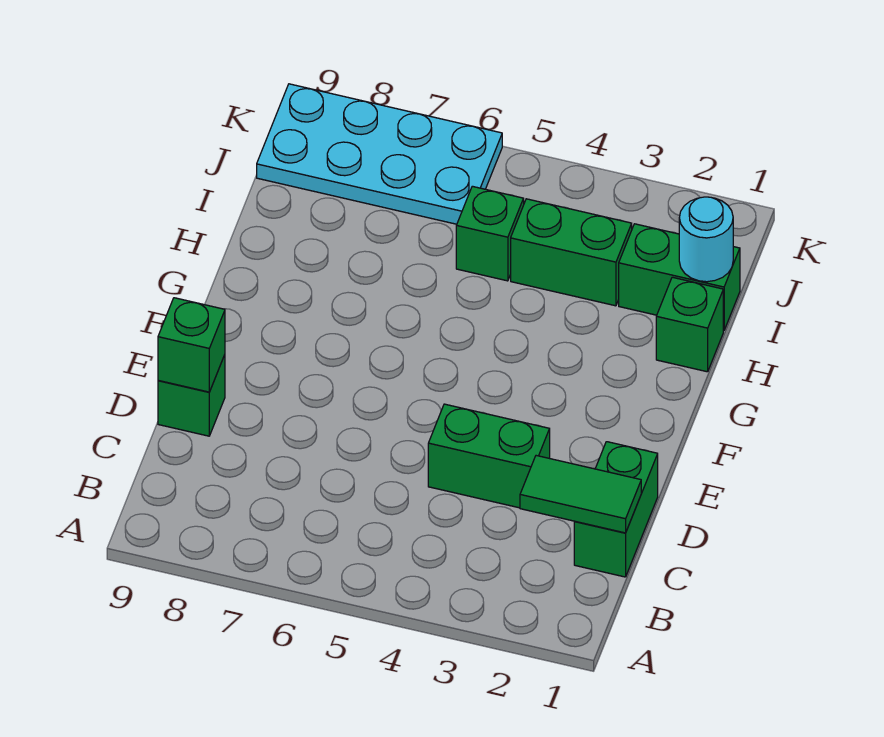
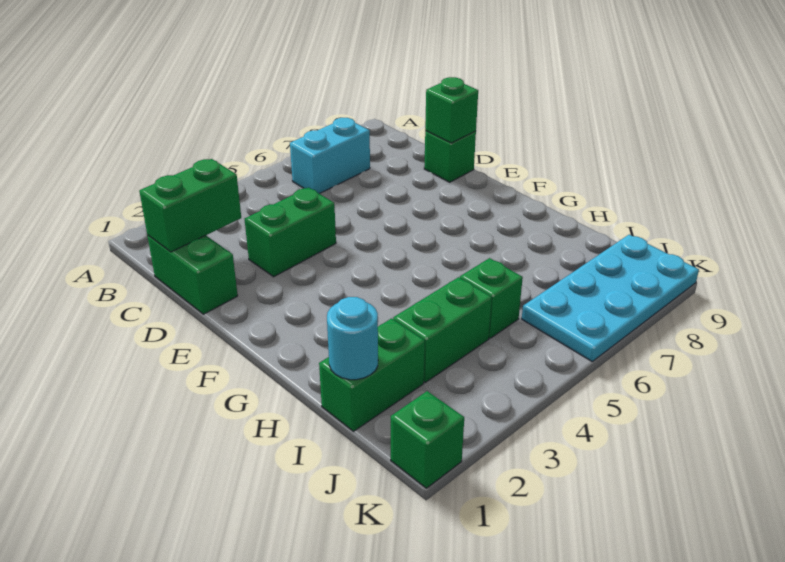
none -> cyan brick B6:B7 level 1
green tile C1:C2 level 2 -> green brick C1:C2 level 2
green brick H1 level 1 -> green brick K1 level 1

